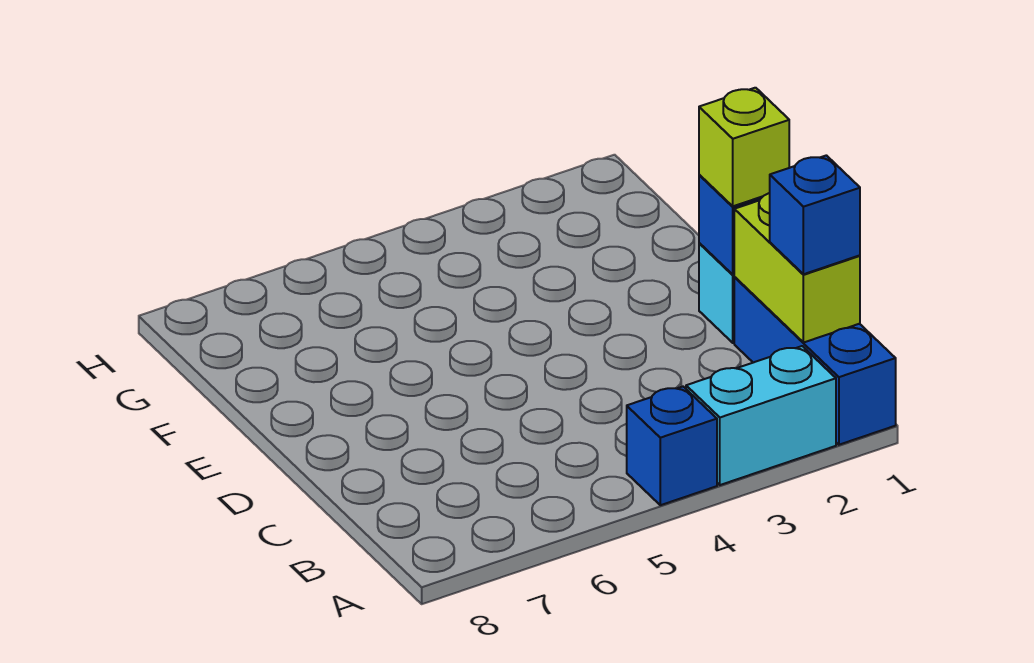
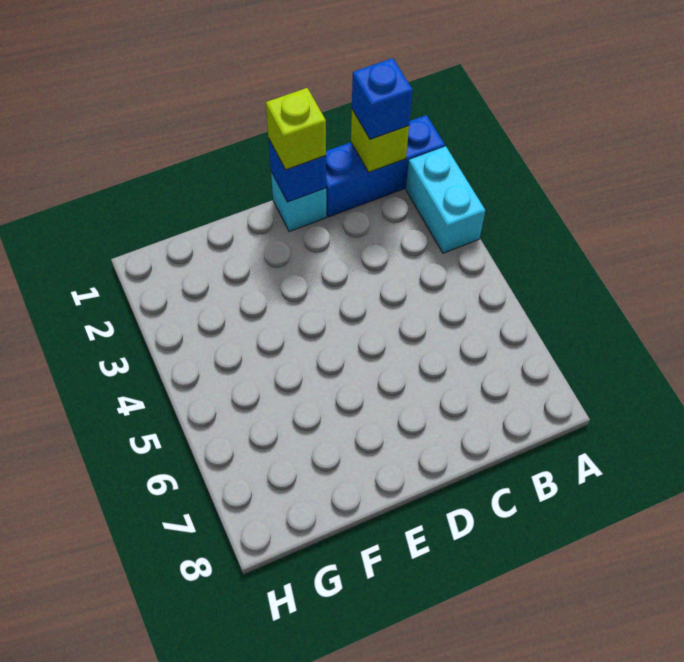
blue brick A4 level 1 -> none
lime brick B1:C1 level 2 -> lime brick B1 level 2

